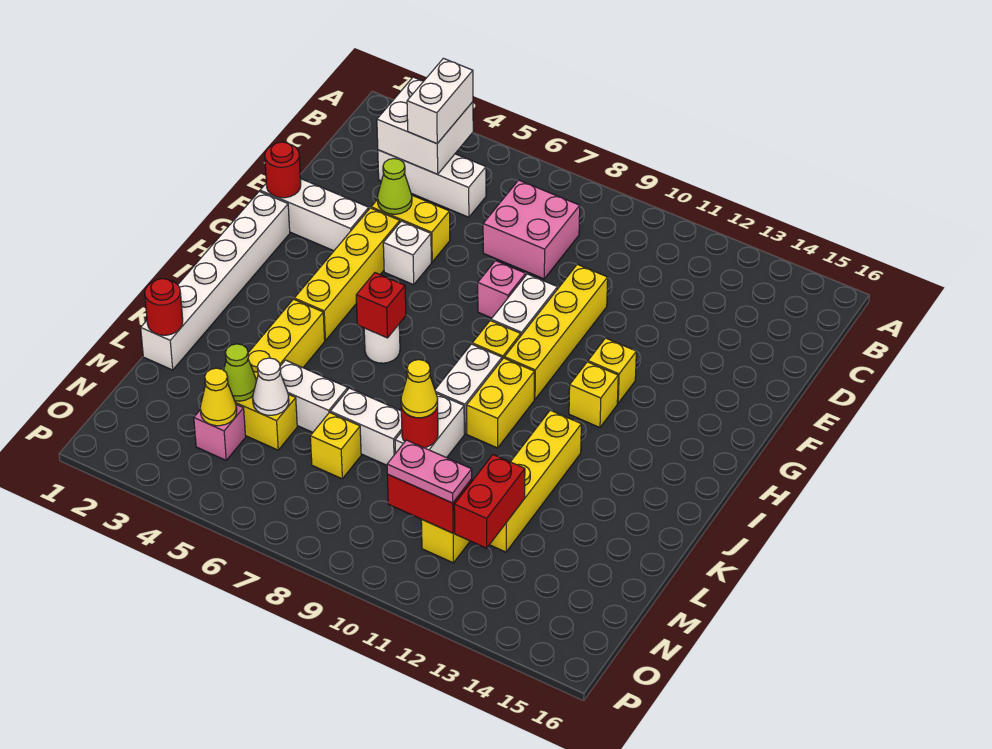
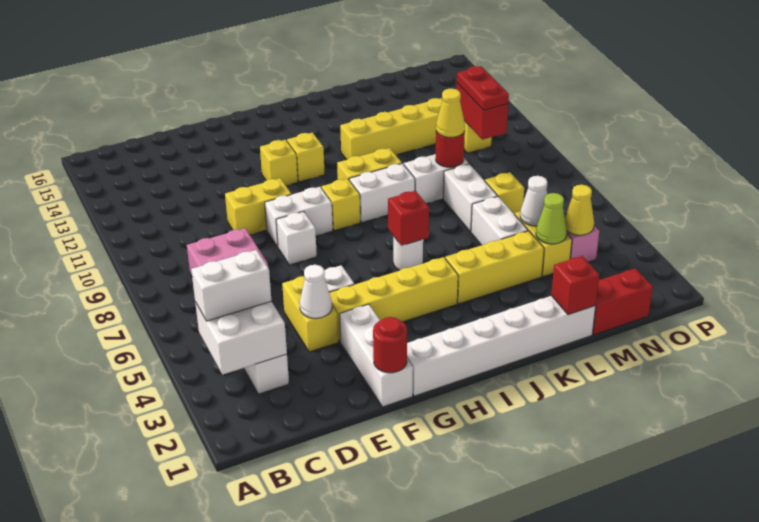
lime cone E4 level 2 -> white cone E4 level 2
yellow brick E10:H10 level 1 -> yellow brick E10:F10 level 1
pink brick F8 level 1 -> white brick F8 level 1
red round brick L1 level 2 -> red brick L1 level 2
red brick M12:N12 level 2 -> red brick M1:N1 level 1
pink plate N10:N11 level 3 -> red plate N10:N11 level 3

